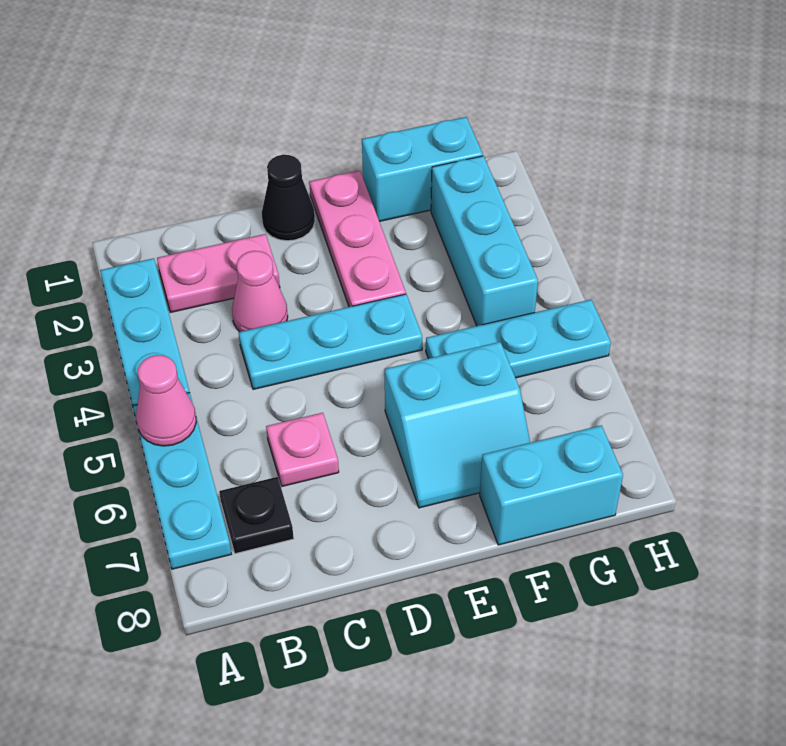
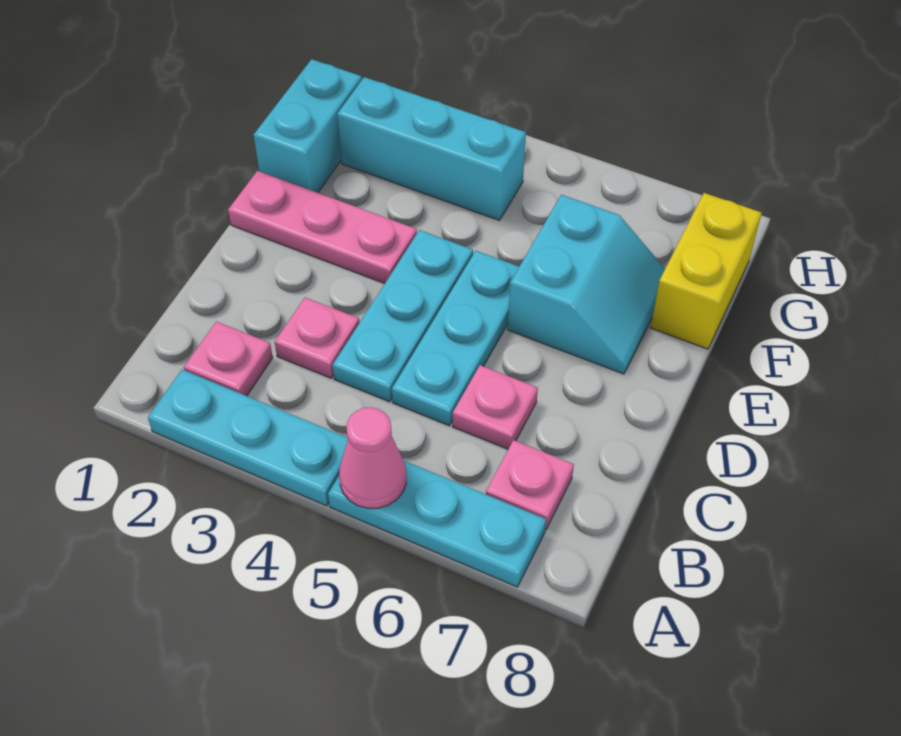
pink plate B2:C2 level 1 -> pink plate B2 level 1
black plate B7 level 1 -> pink plate B7 level 1
pink cone C3 level 1 -> pink plate C3 level 1
black cone D1 level 1 -> none
cyan plate F5:H5 level 1 -> cyan plate C5:E5 level 1
cyan brick F8:G8 level 1 -> yellow brick F8:G8 level 1

